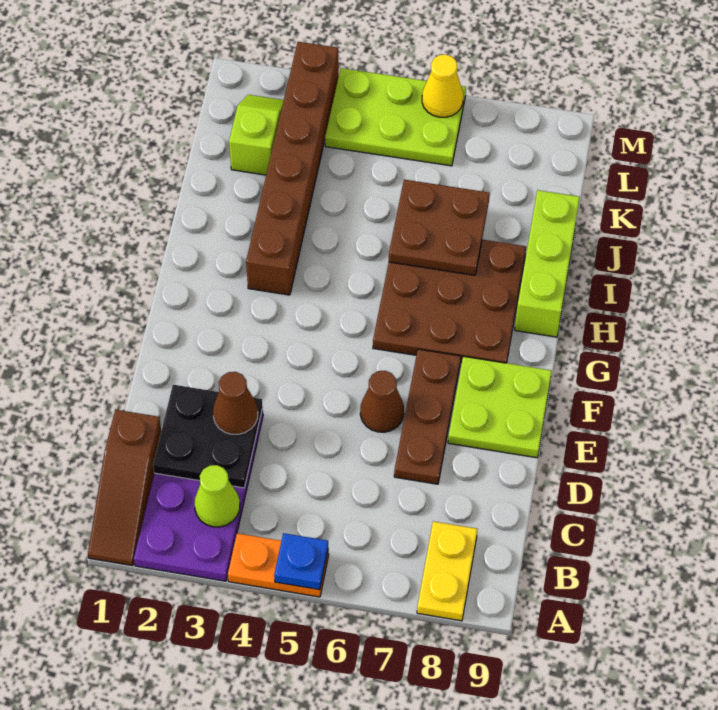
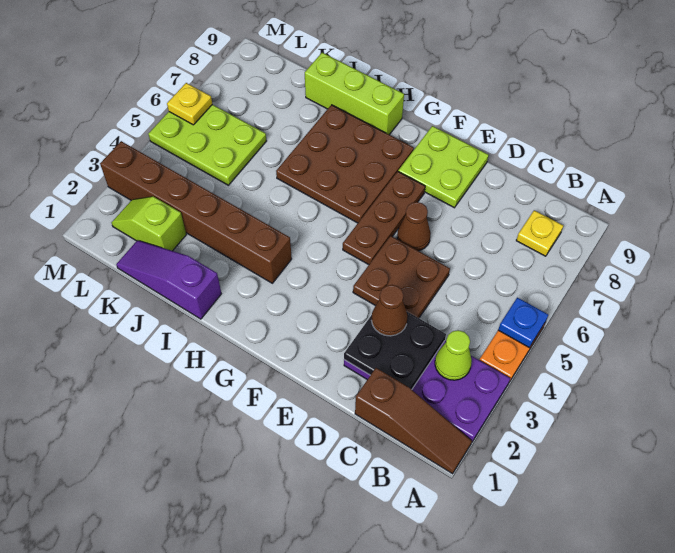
yellow plate A8:B8 level 1 -> yellow plate B8 level 1
brown plate D7:F7 level 1 -> brown plate F5:F7 level 1
none -> purple slope I1:K1 level 1 top I
brown plate I6:J7 level 2 -> brown plate D4:E5 level 1
lime plate L4:M6 level 1 -> lime plate K5:M6 level 1
yellow cone M6 level 2 -> yellow plate M6 level 2

